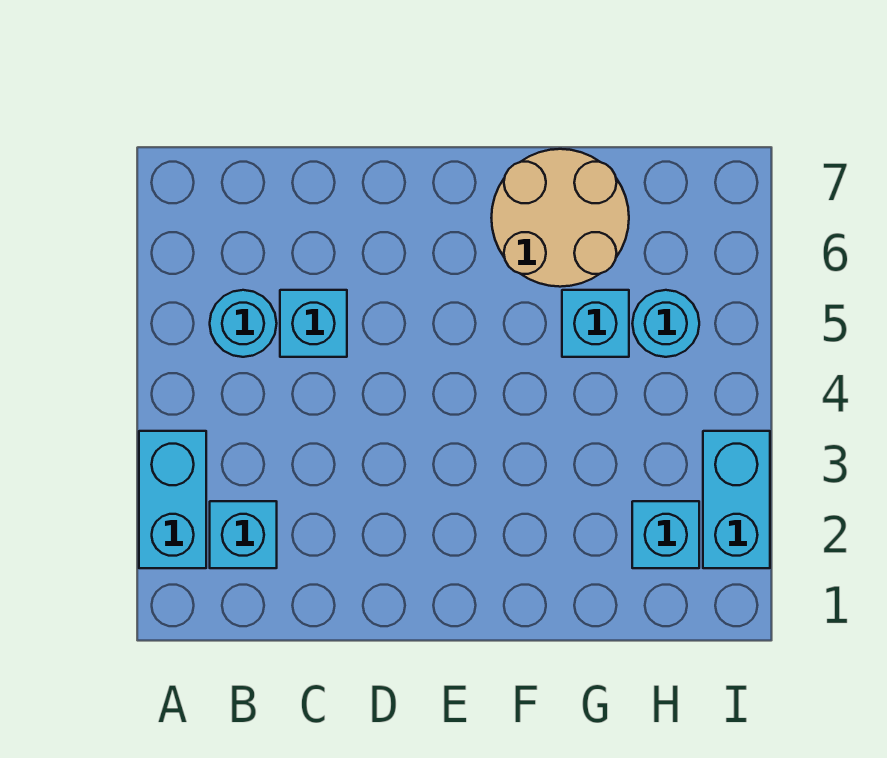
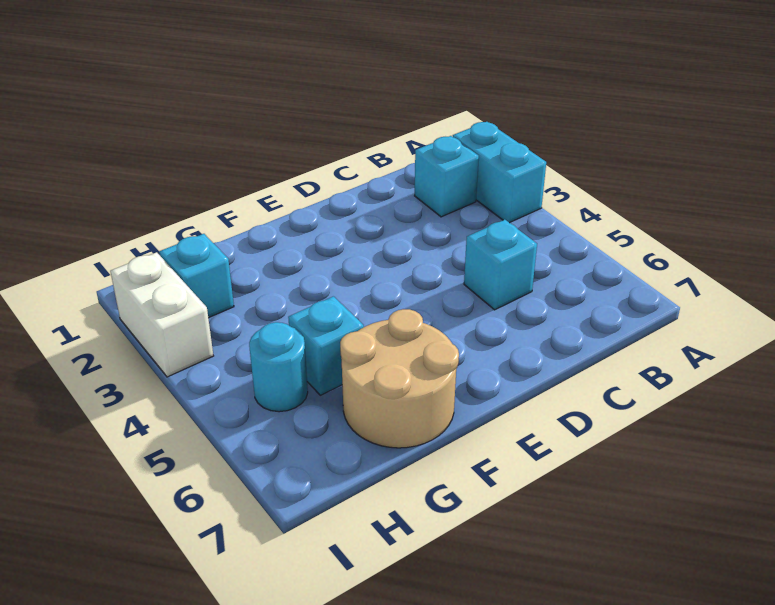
cyan round brick B5 level 1 -> none
cyan brick I2:I3 level 1 -> white brick I2:I3 level 1

